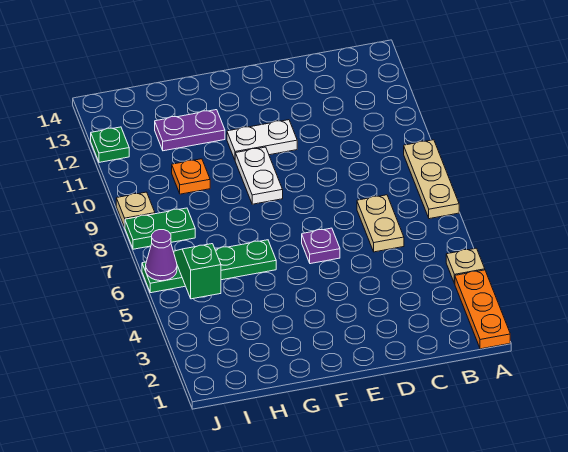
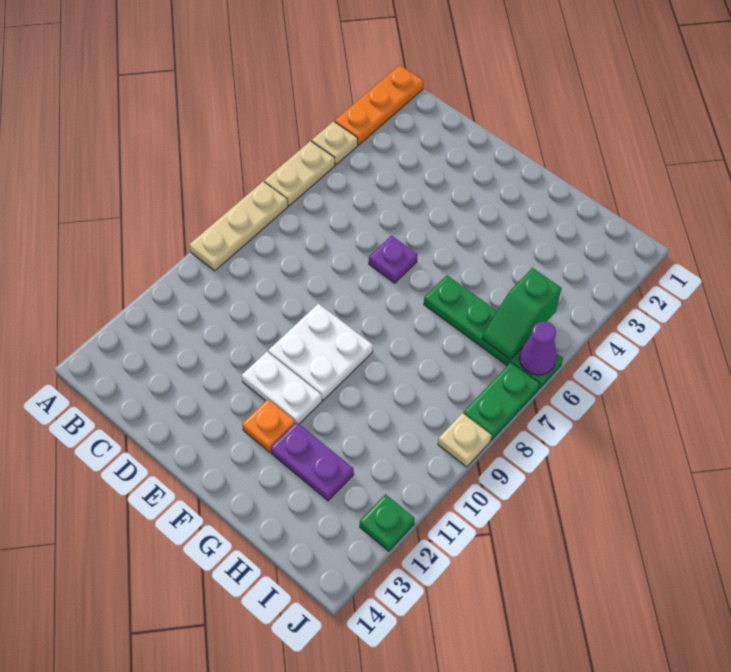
tan plate C6:C7 level 1 -> tan plate A5:A6 level 1
white plate F9:F10 level 1 -> white plate E9:F10 level 1
orange plate H10 level 1 -> orange plate F12 level 1
green plate I8:J8 level 1 -> green plate J7:J8 level 1

